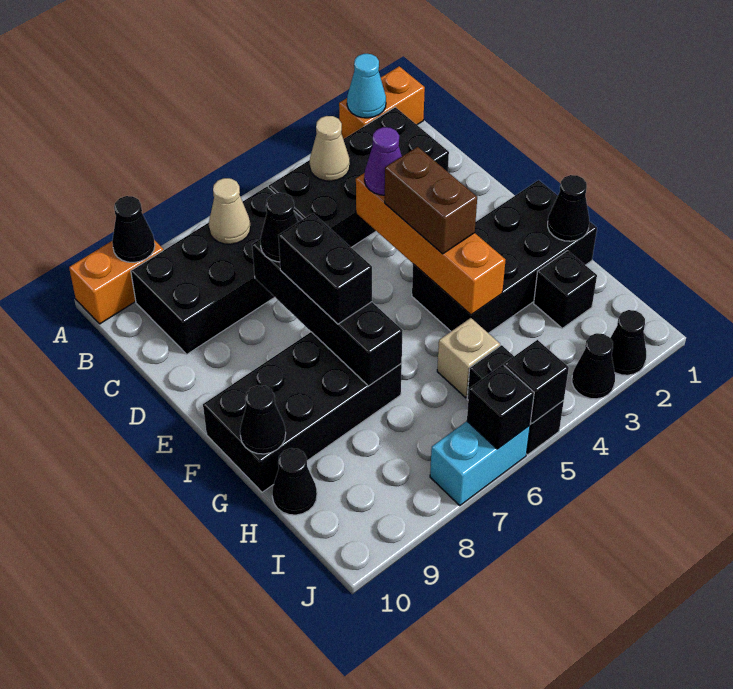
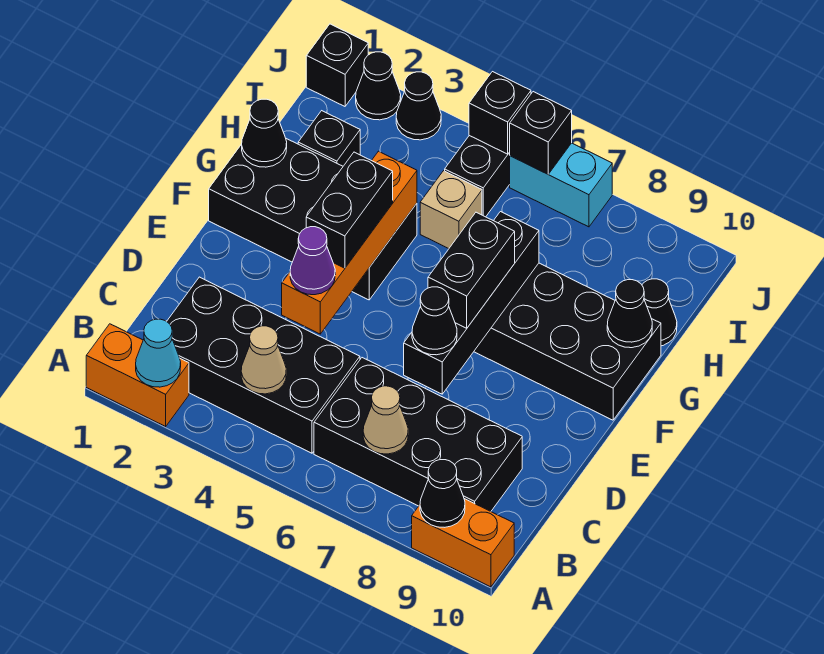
brown brick E4:F4 level 3 -> black brick E4:F4 level 3
none -> black brick J1 level 1

